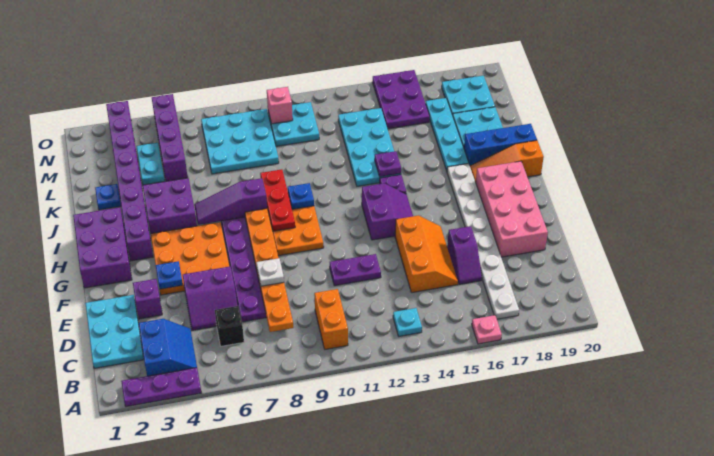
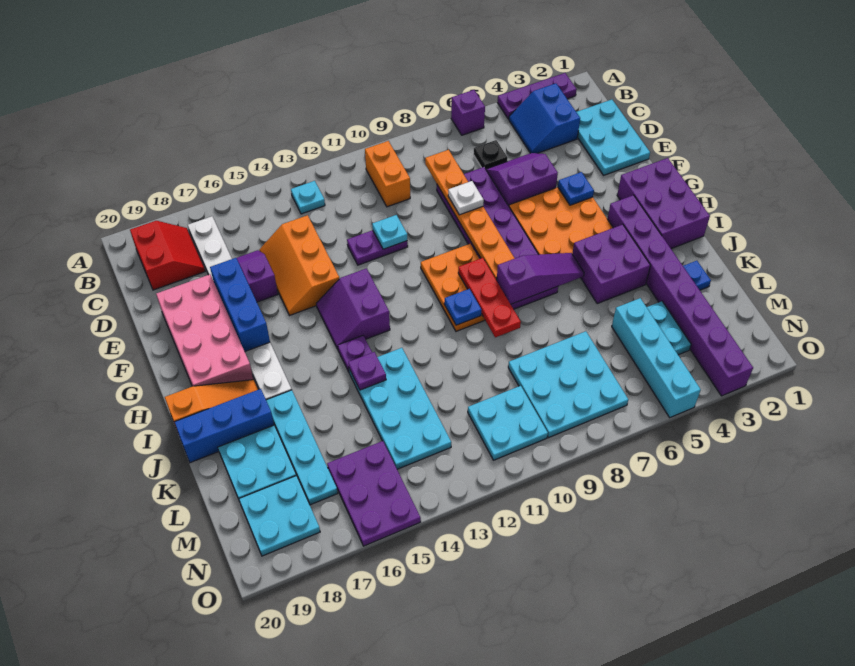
pink plate A16 level 1 -> none
none -> red slope B18:C19 level 1 top 19
black brick C6 level 1 -> black plate C6 level 1
purple brick E3 level 1 -> purple brick A6 level 1
none -> cyan plate E11 level 2
none -> blue brick E17:G17 level 2
purple brick L5:O5 level 1 -> cyan brick L5:O5 level 1
pink brick N10 level 2 -> none

